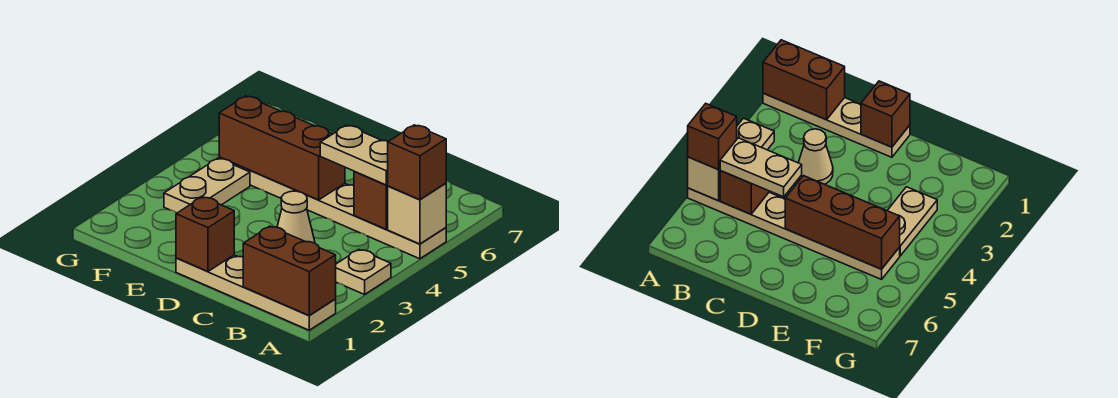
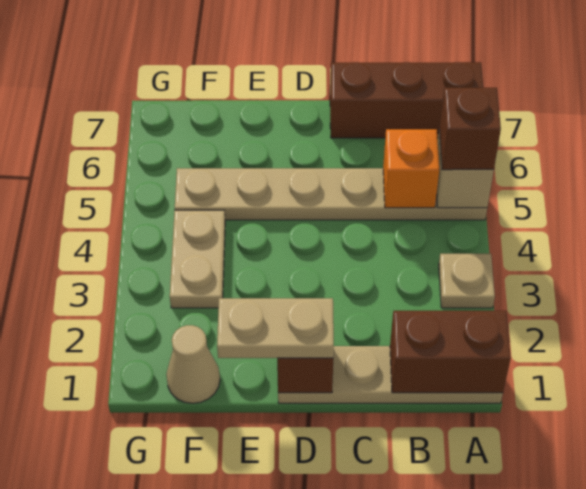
brown brick B5 level 2 -> orange brick B5 level 2
tan plate B5:C5 level 3 -> tan plate D1:E1 level 3
tan cone C3 level 1 -> tan cone F1 level 1
brown brick D5:F5 level 2 -> brown brick A7:C7 level 1

